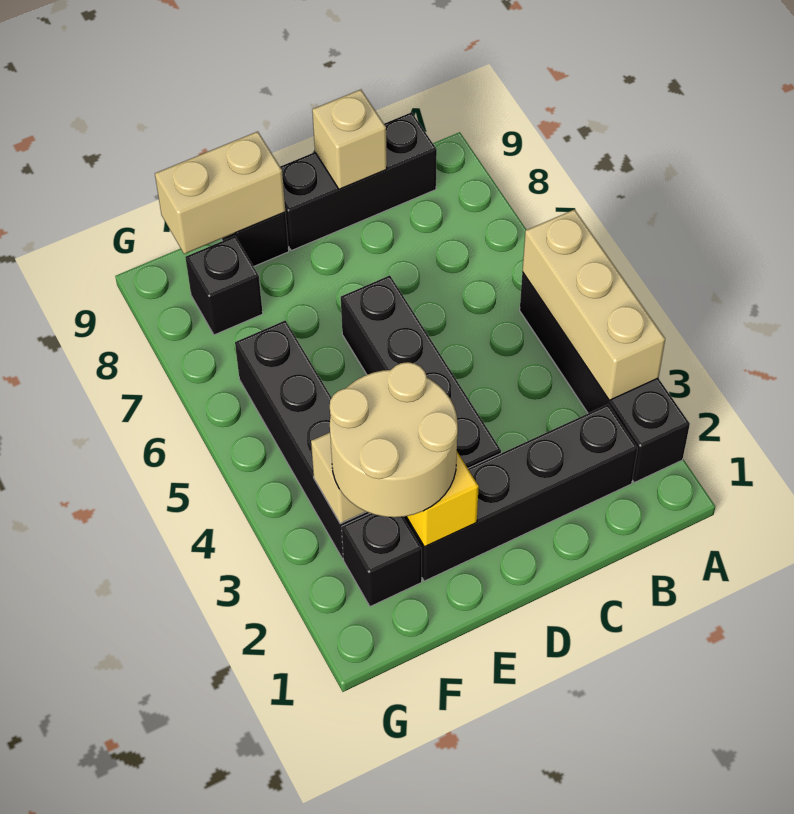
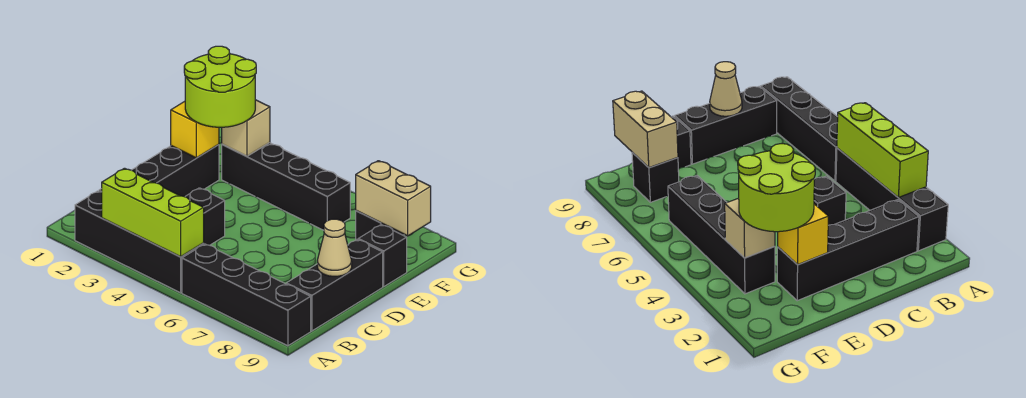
tan brick A3:A5 level 2 -> lime brick A3:A5 level 2
tan brick C9 level 2 -> tan cone C9 level 2
black brick D3:D6 level 1 -> black brick A6:A9 level 1
tan round brick E2:F3 level 3 -> lime round brick E2:F3 level 3
tan brick E9:F9 level 2 -> tan brick F8:F9 level 2
black brick F2 level 1 -> black brick C4 level 1

